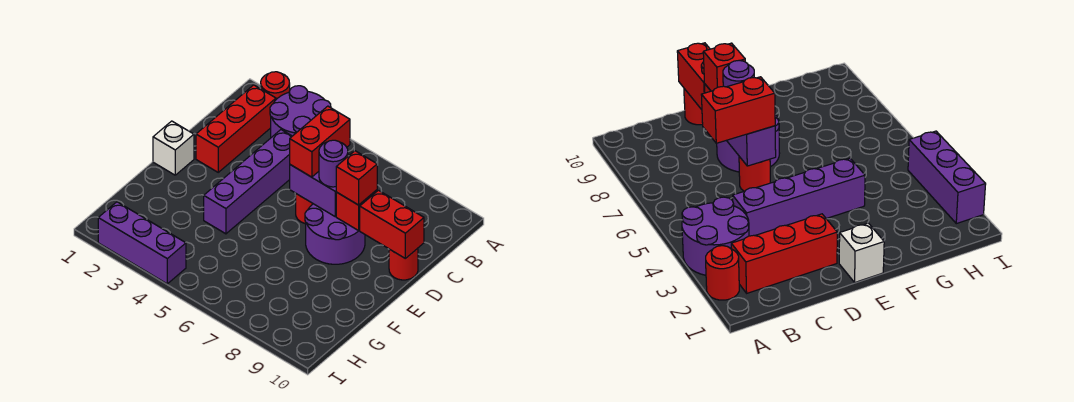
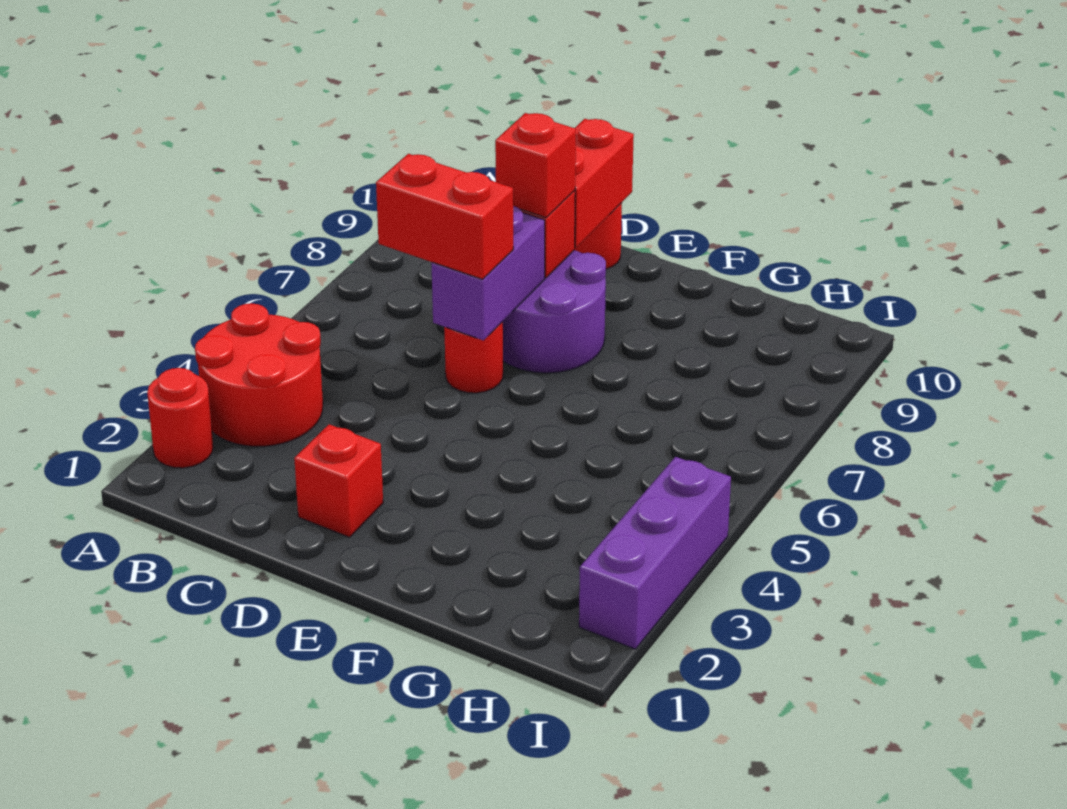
purple round brick A3:B4 level 1 -> red round brick A3:B4 level 1
red brick B2:D2 level 1 -> red brick D2 level 1
purple brick C4:F4 level 1 -> none
purple round brick D7 level 3 -> none
white brick E1 level 1 -> none

